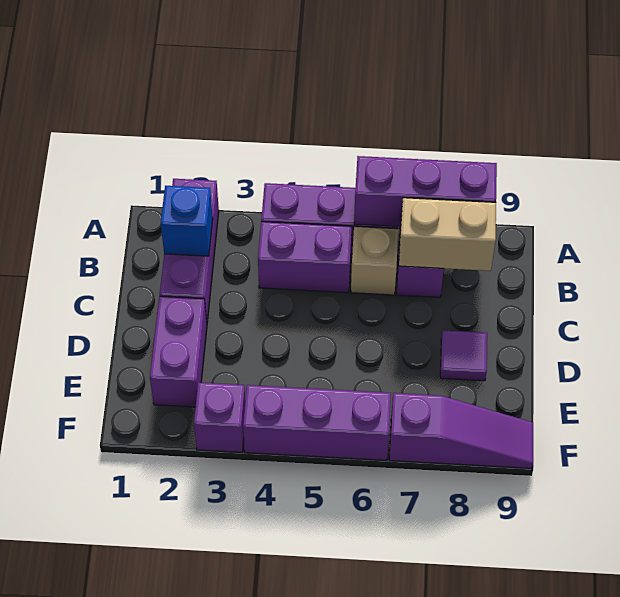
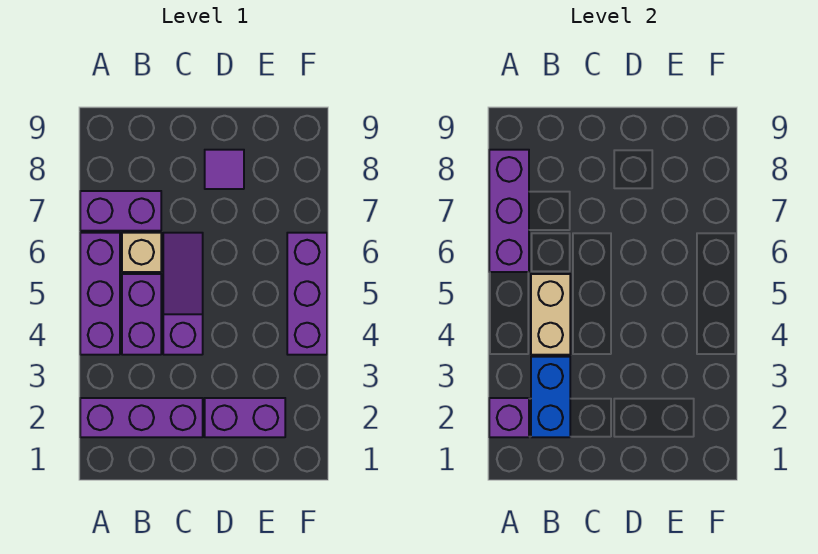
blue brick B2 level 2 -> blue brick B2:B3 level 2
tan brick B7:B8 level 2 -> tan brick B4:B5 level 2
purple brick F3 level 1 -> purple brick A2 level 2
purple slope F7:F9 level 1 top 7 -> purple slope C4:C6 level 1 top 4

